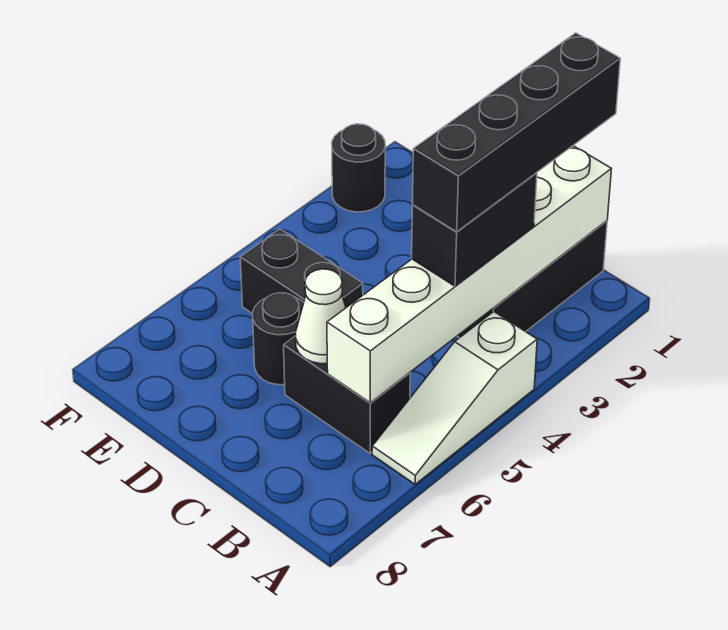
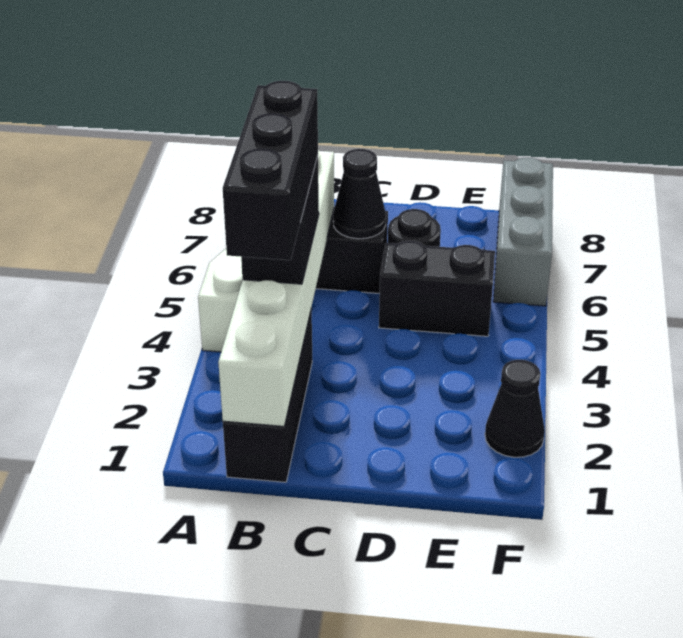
black brick B1:B4 level 4 -> black brick B2:B4 level 4
white cone C6 level 2 -> black cone C6 level 2
black round brick F2 level 1 -> black cone F2 level 1
none -> grey brick F6:F8 level 1

